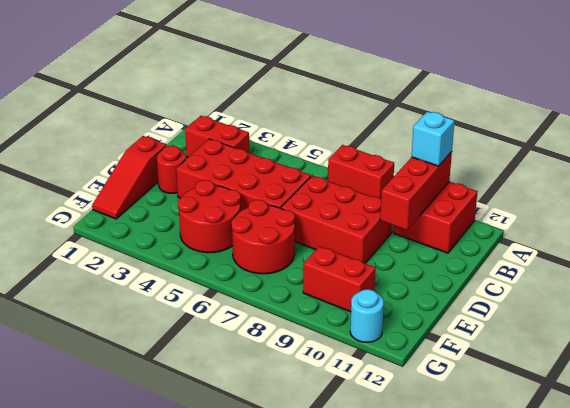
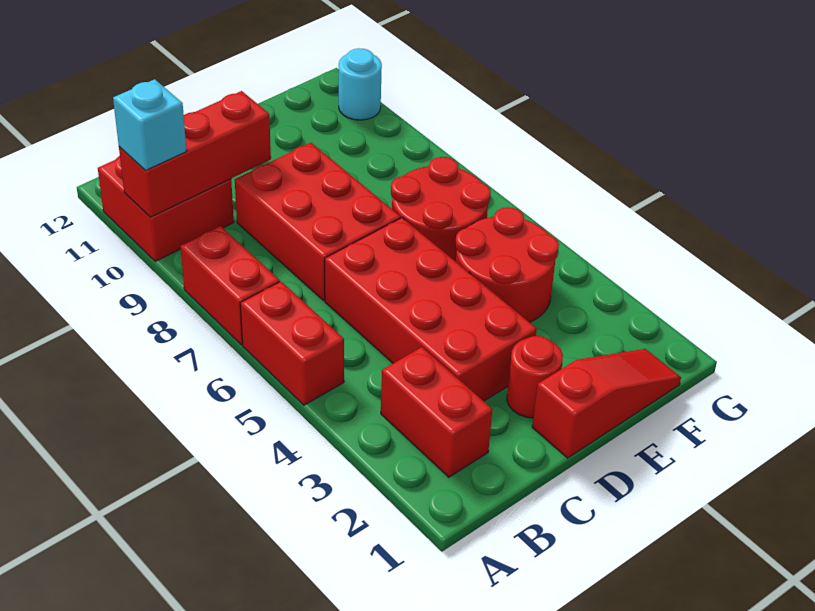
red brick F9:F10 level 1 -> red brick A5:A6 level 1

